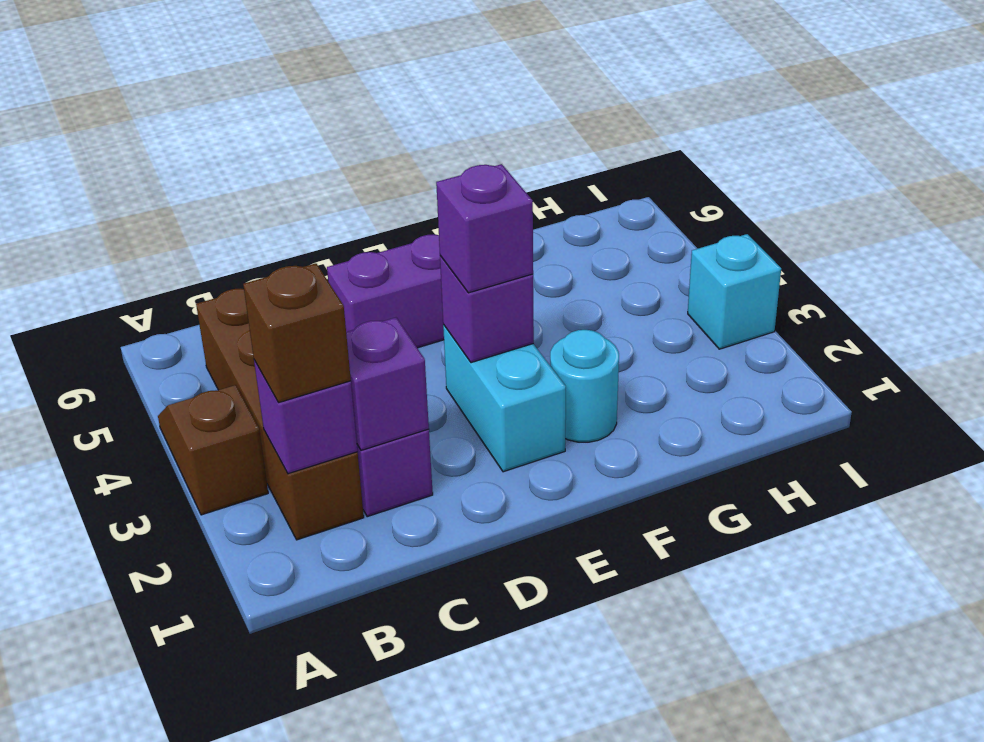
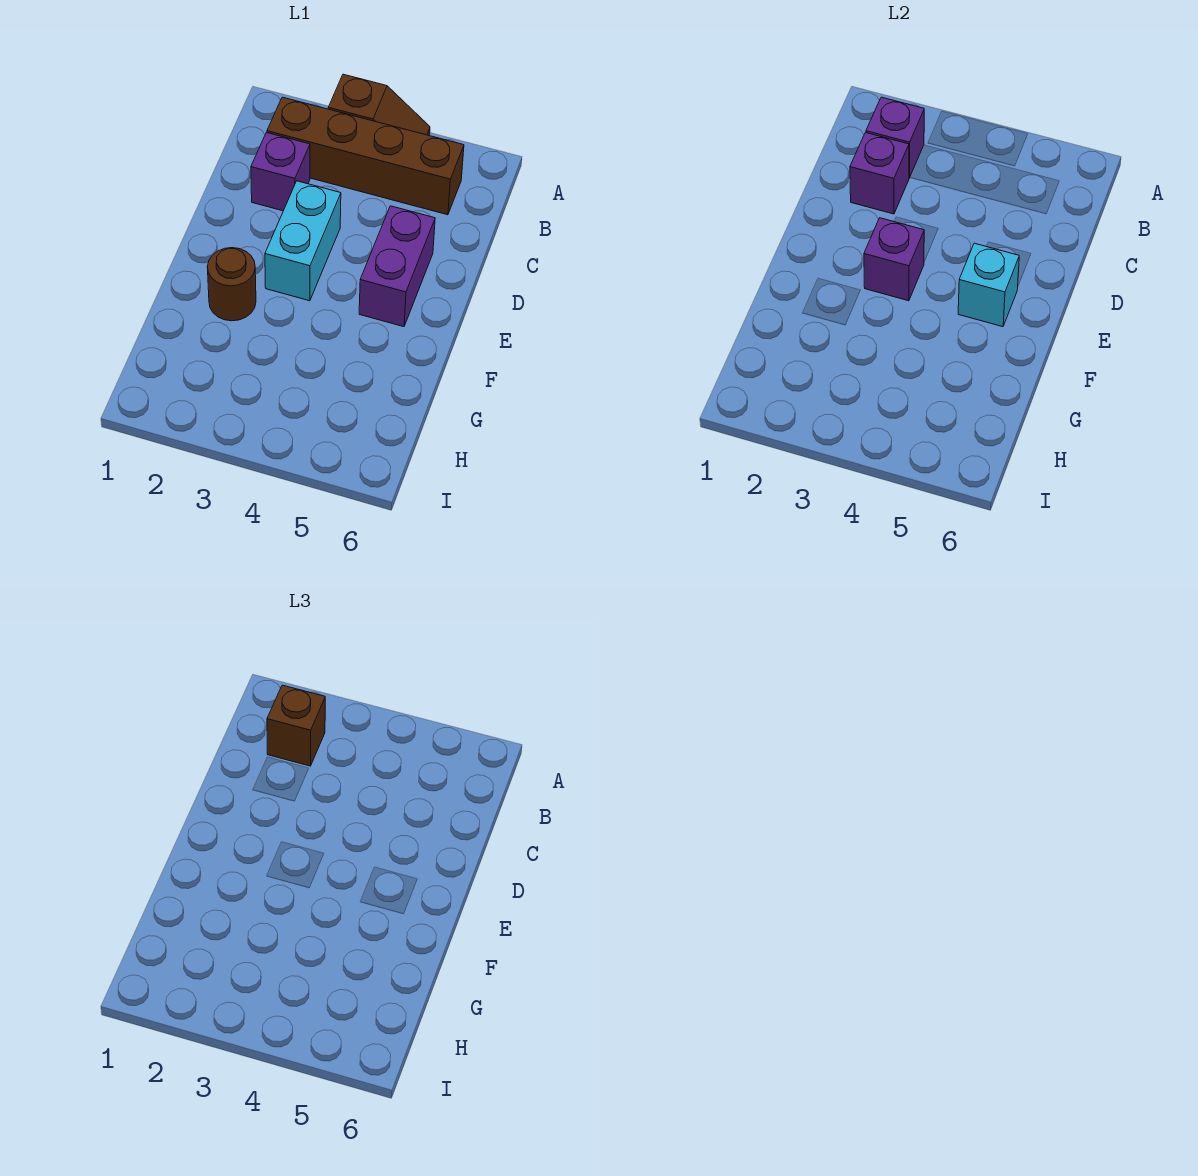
cyan brick E2:E3 level 1 -> cyan brick D3:E3 level 1
purple brick E3 level 3 -> none
cyan round brick F2 level 1 -> brown round brick F2 level 1
cyan brick I3 level 1 -> cyan brick E5 level 2

